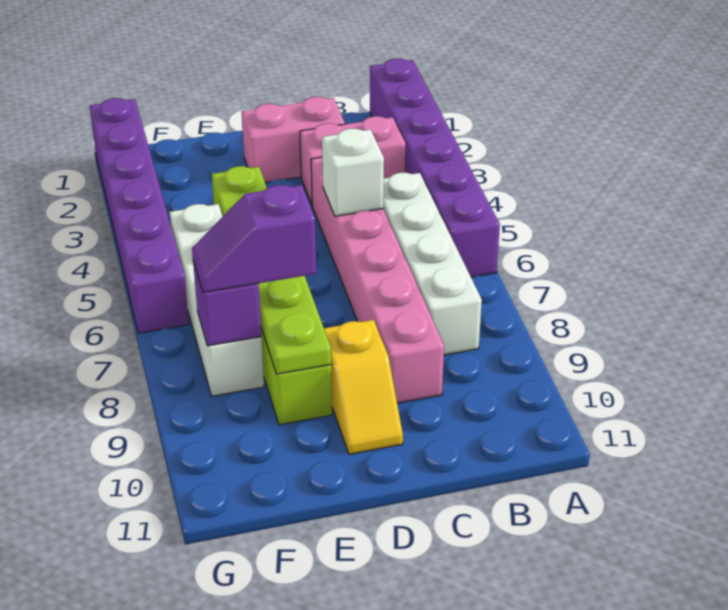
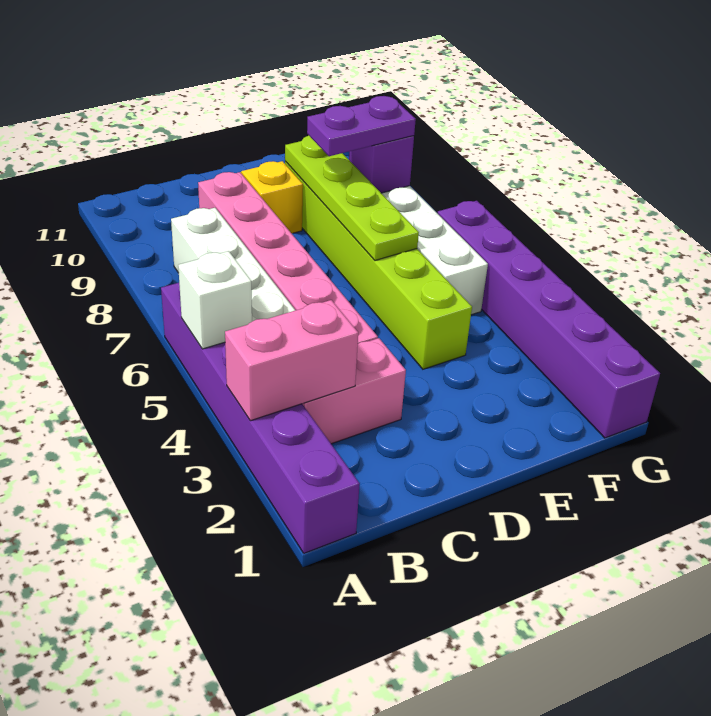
pink brick C2:D2 level 1 -> pink brick A3:B3 level 2
white brick C5 level 2 -> white brick A5 level 2
purple slope E8:F8 level 3 top E -> purple plate E8:F8 level 3

